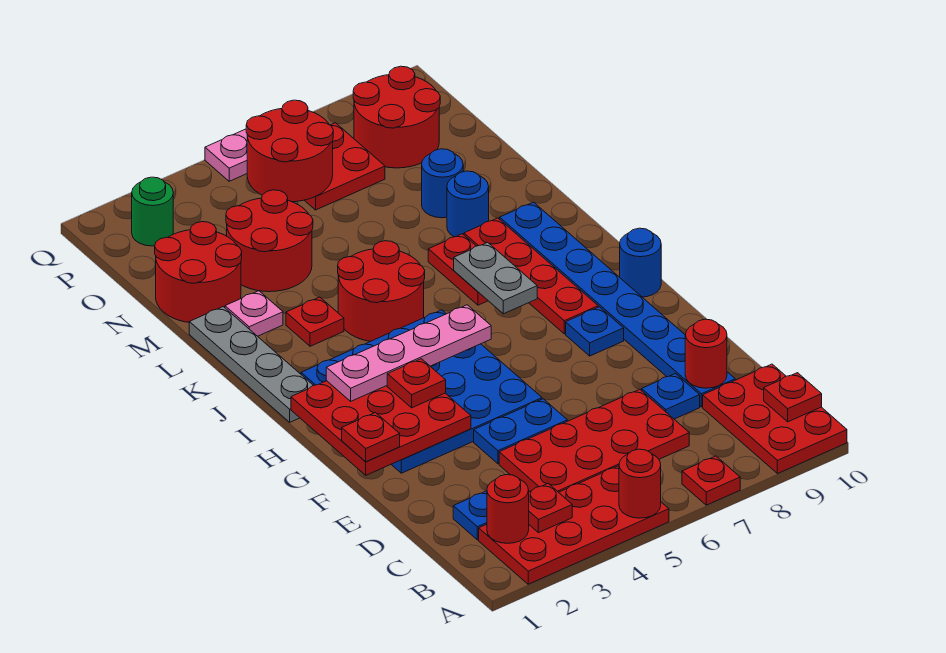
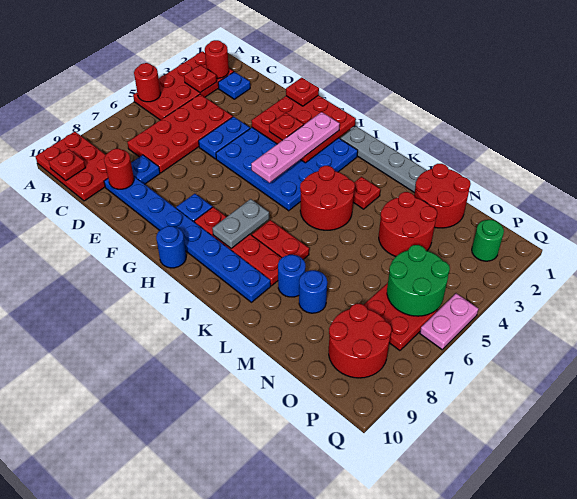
red plate A7 level 1 -> none
grey plate I7:J7 level 2 -> grey plate I7:I8 level 2
pink plate L2 level 1 -> none
red round brick O5:P6 level 2 -> green round brick O5:P6 level 2

